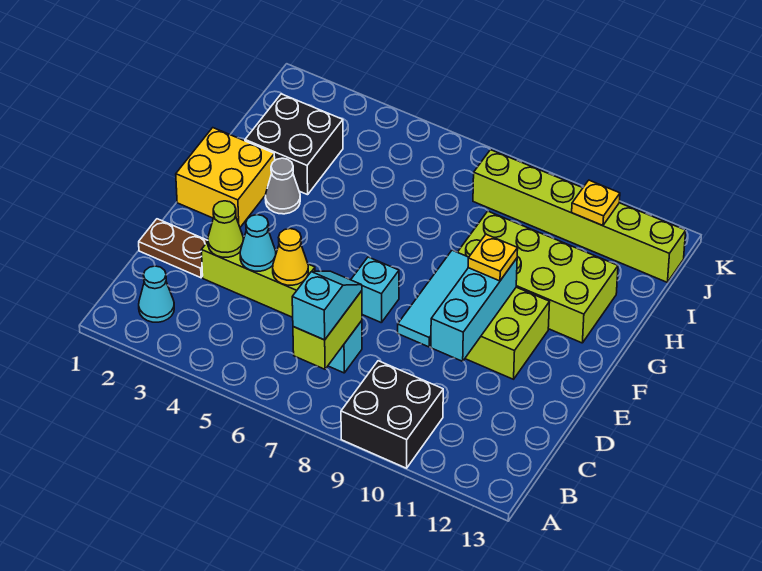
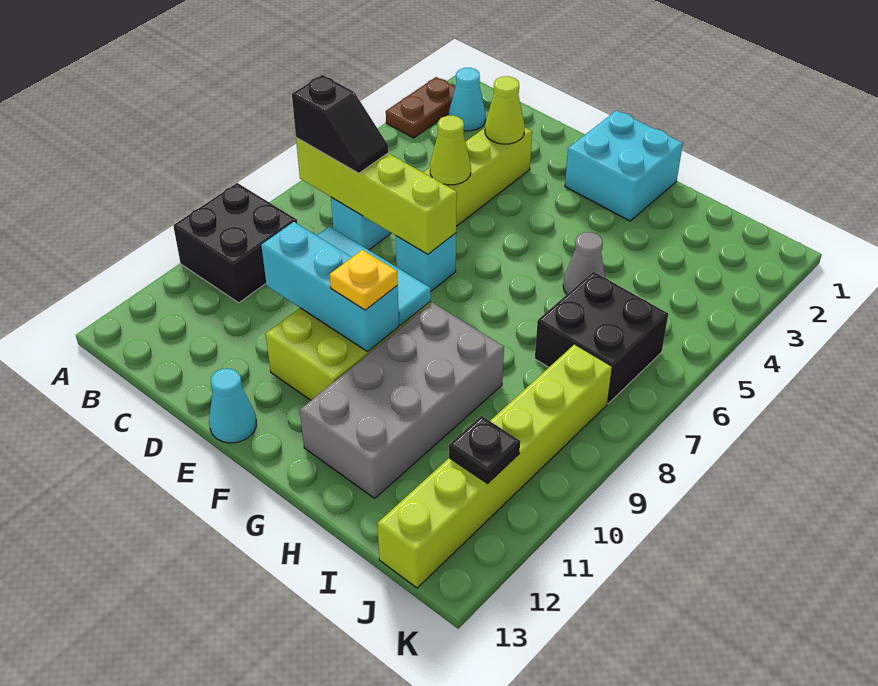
lime brick B7:C7 level 2 -> lime brick B7:E7 level 2
cyan slope B7:C7 level 3 top B -> black slope B7:C7 level 3 top B
brown plate D1:D2 level 1 -> brown plate A2:A3 level 1
cyan cone D4 level 2 -> cyan cone E13 level 1
yellow cone D5 level 2 -> lime cone D5 level 2
yellow brick F1:G2 level 1 -> cyan brick F1:G2 level 1
grey cone G3 level 1 -> grey cone H5 level 1
lime brick G9:H12 level 1 -> grey brick G9:H12 level 1
black brick H2:I3 level 1 -> black brick I6:J7 level 1
yellow plate J11 level 2 -> black plate J11 level 2

